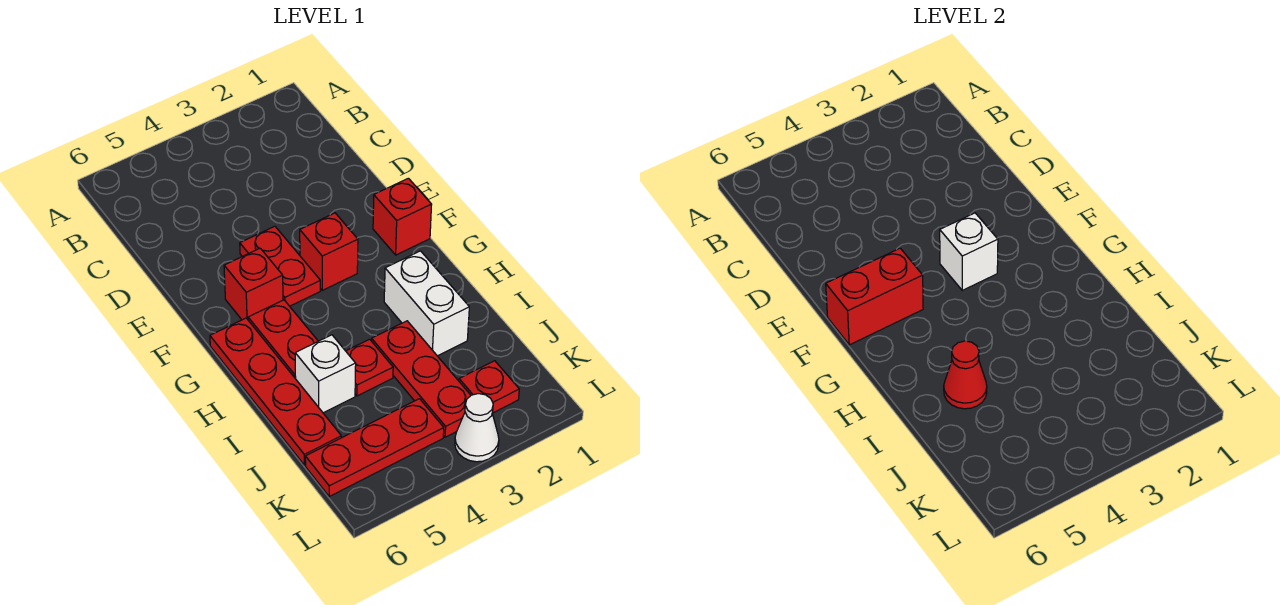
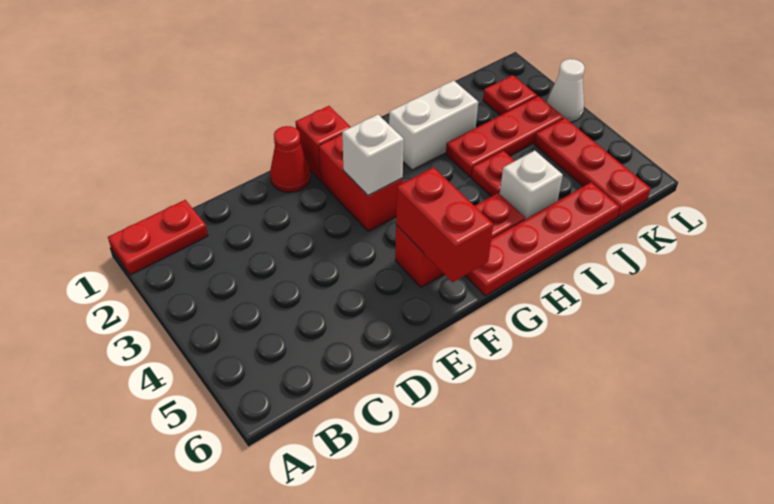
red plate E4:F4 level 1 -> red plate A1:B1 level 1
red brick F3 level 1 -> red brick F2:F3 level 1
red cone I5 level 2 -> red cone E1 level 1

